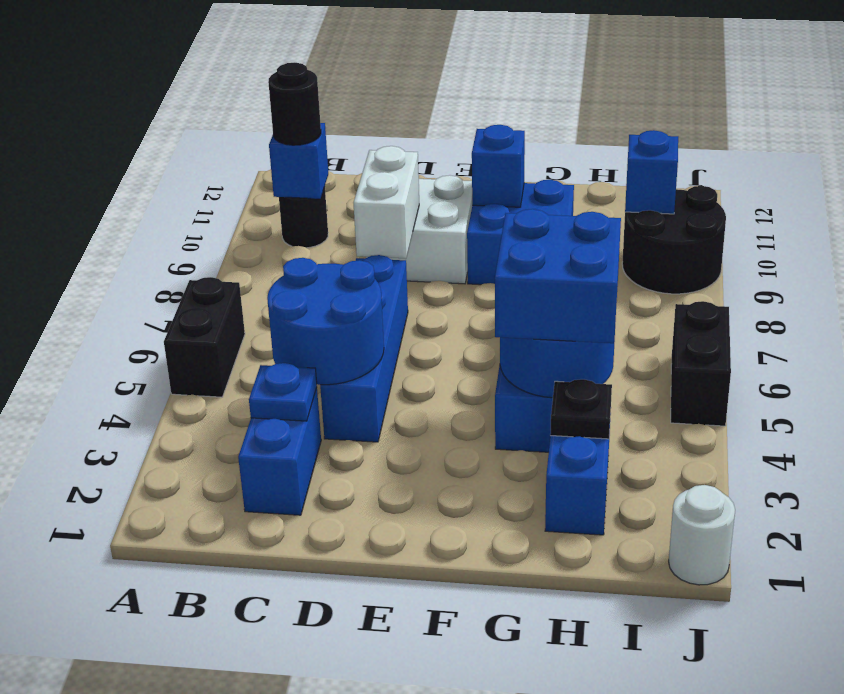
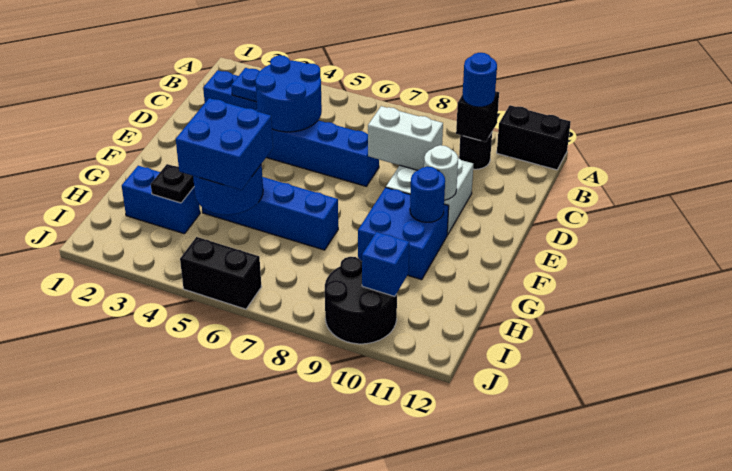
black brick A5:A6 level 1 -> black brick A11:A12 level 1
blue brick B10 level 2 -> black brick B10 level 2
black round brick B10 level 3 -> blue round brick B10 level 3
blue brick F10 level 2 -> blue round brick F10 level 2
white round brick J1 level 1 -> white round brick E10 level 2

